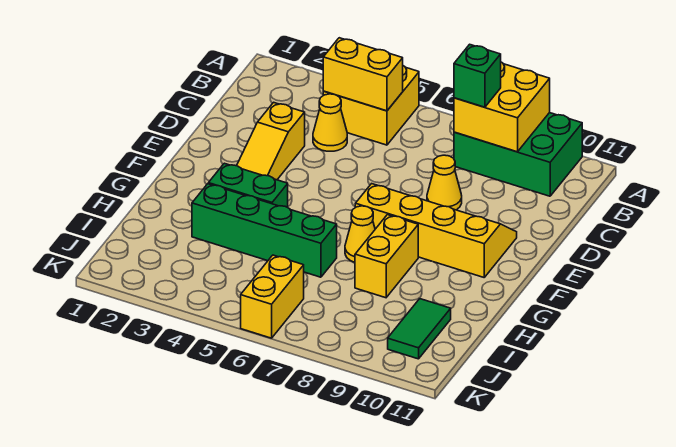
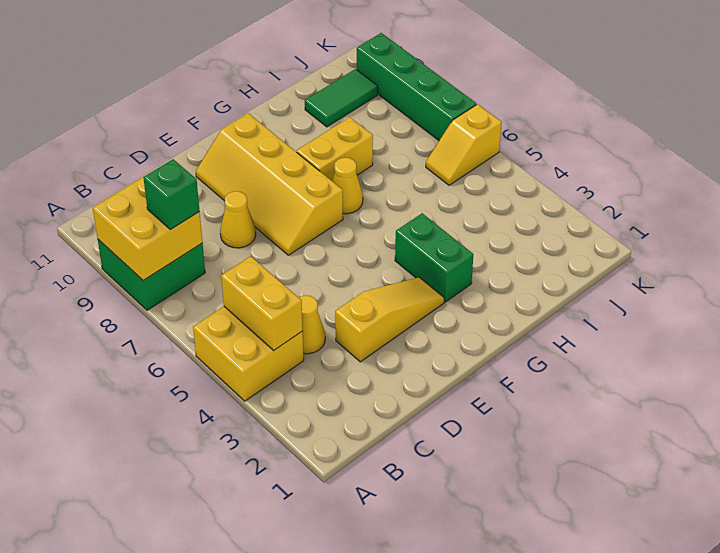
green brick A8:B10 level 1 -> green brick A8:B9 level 1
green brick H3:H6 level 1 -> green brick K7:K10 level 1
yellow brick J6:K6 level 1 -> yellow slope J6:K6 level 1 top K

